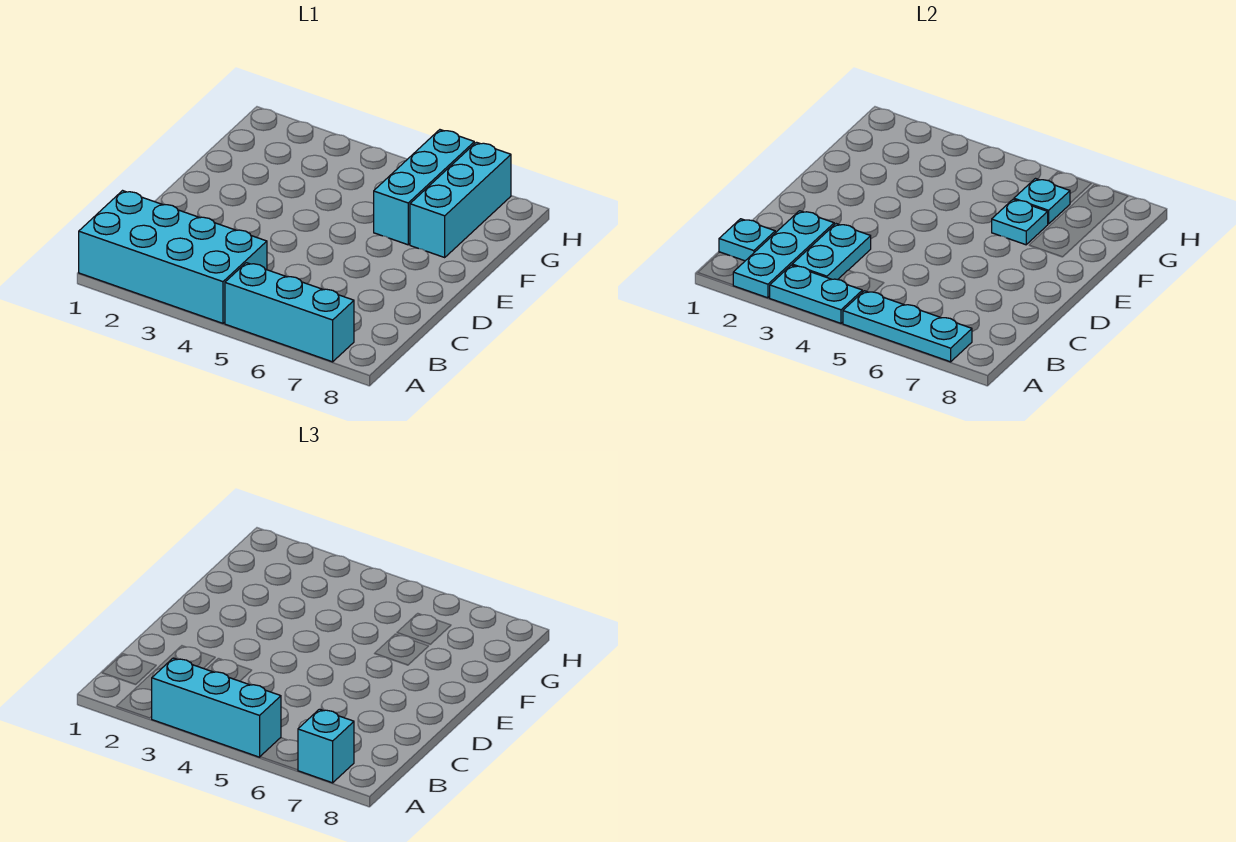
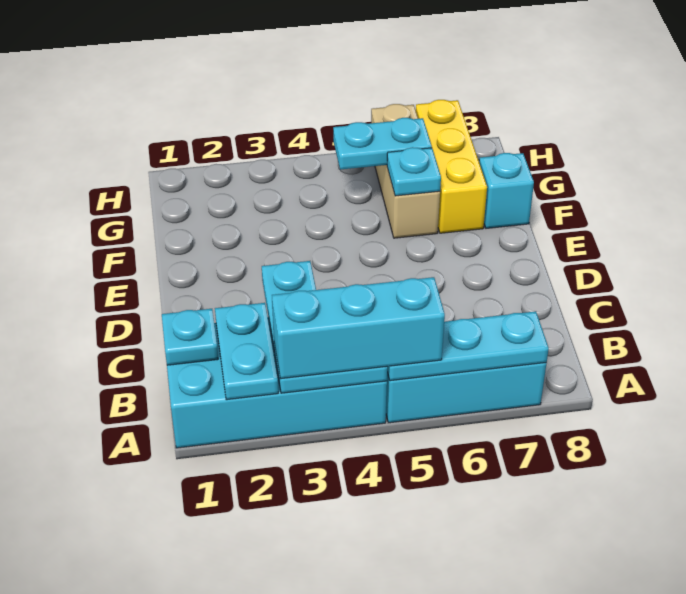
cyan plate A2:C2 level 2 -> cyan plate A2:B2 level 2
cyan brick A7 level 3 -> cyan brick F8 level 1
cyan brick F6:H6 level 1 -> tan brick F6:H6 level 1
cyan brick F7:H7 level 1 -> yellow brick F7:H7 level 1
cyan plate G6 level 2 -> cyan plate G5:G6 level 2

